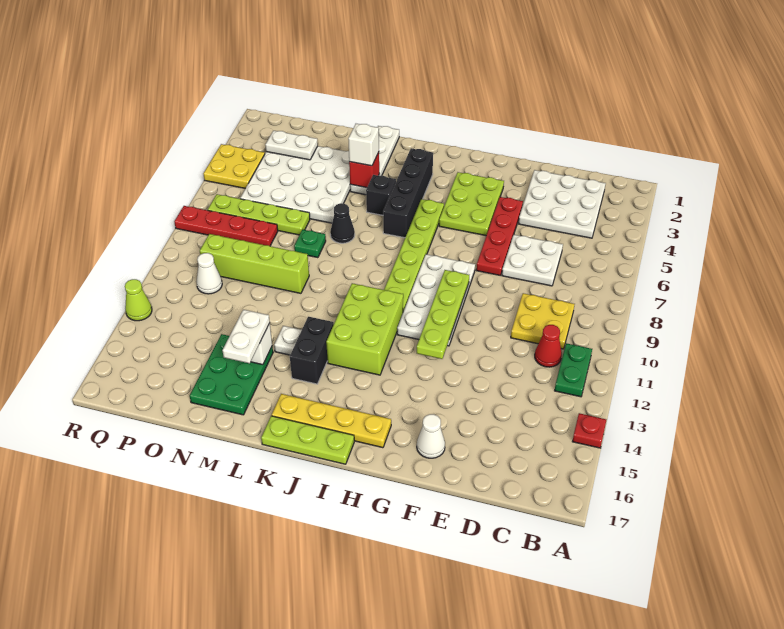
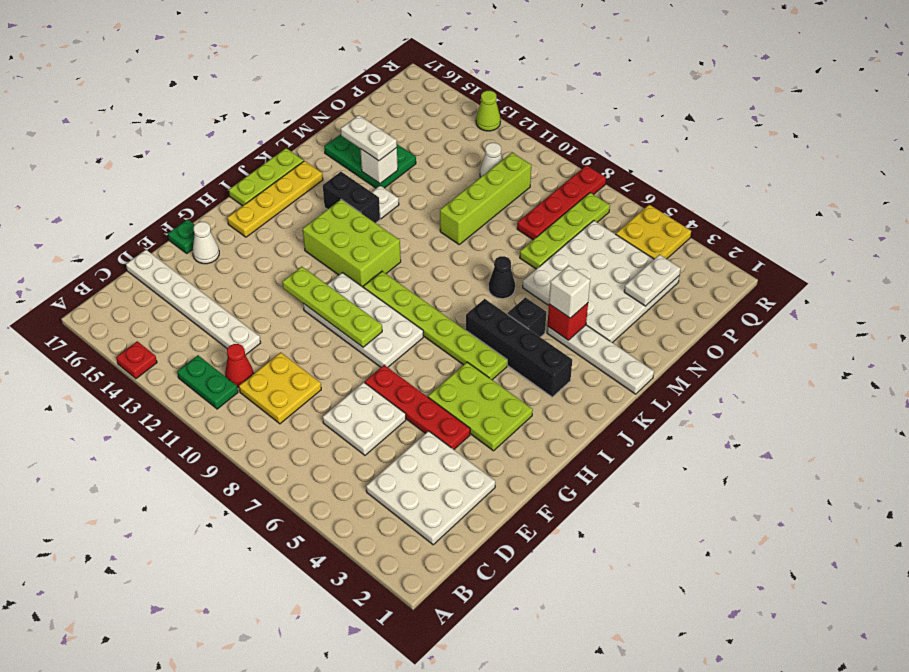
none -> white plate D12:D17 level 1
green plate M8 level 1 -> green plate F17 level 1

